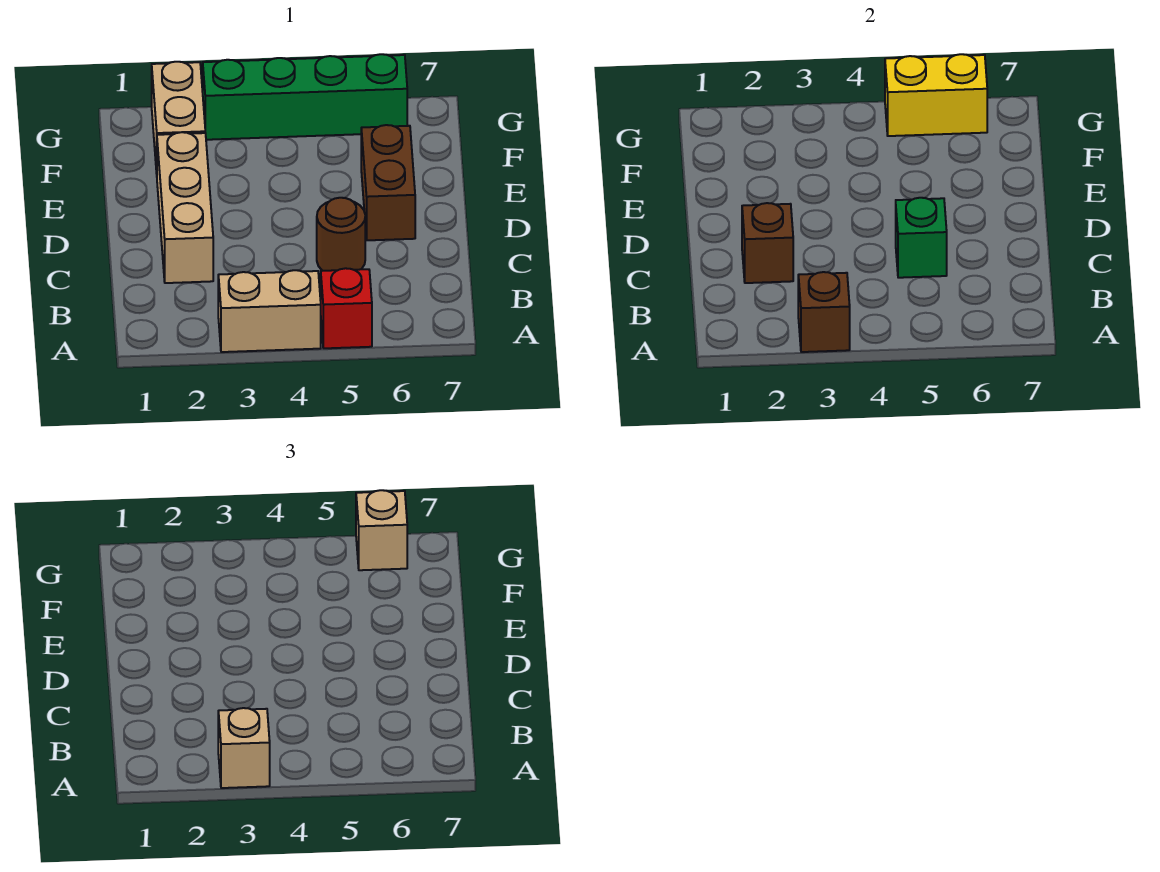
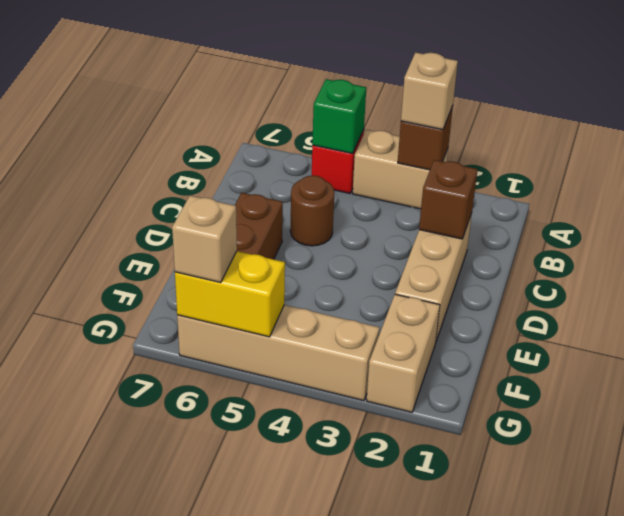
green brick C5 level 2 -> green brick A5 level 2
green brick G3:G6 level 1 -> tan brick G3:G6 level 1

